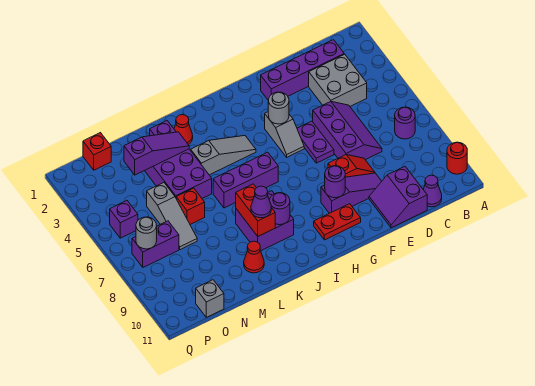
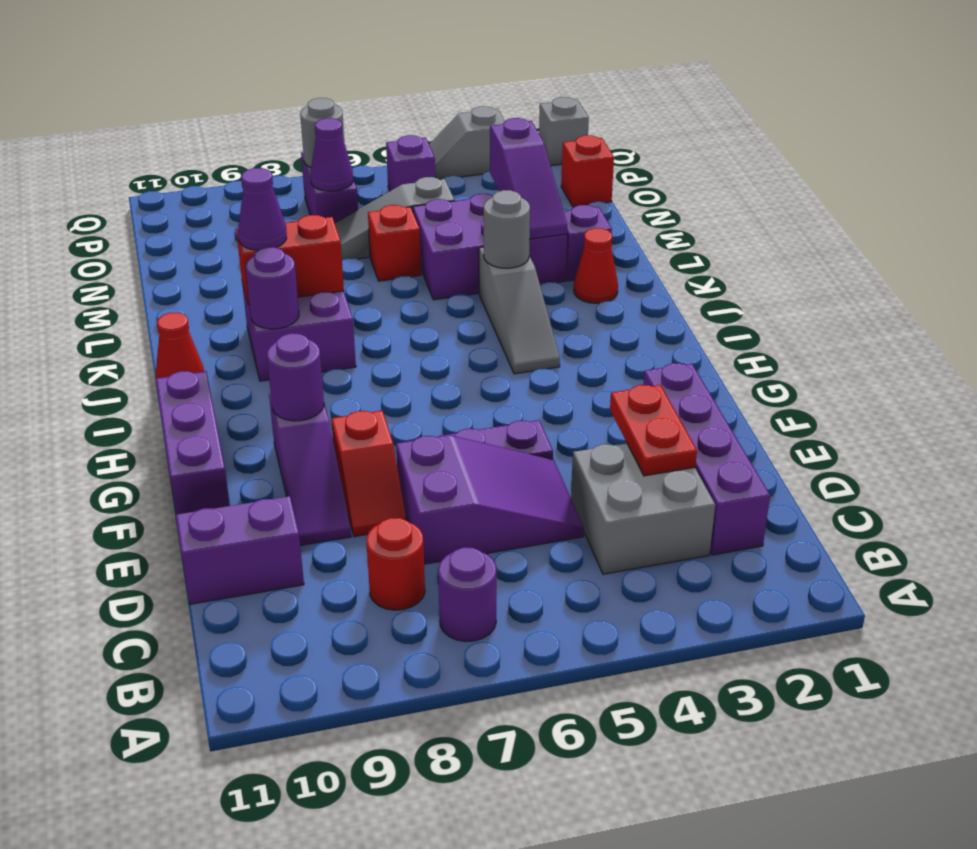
red round brick A10 level 1 -> red round brick C8 level 1
purple cone C11 level 1 -> purple cone O7 level 2
purple slope D5:E7 level 1 top E -> purple slope D5:E7 level 1 top 7
grey slope G4:G5 level 1 top 4 -> grey slope Q3:Q4 level 1 top 3
grey round brick G4 level 2 -> grey round brick K4 level 2
red plate G10:H10 level 1 -> red plate D3:E3 level 2
purple brick I6:K6 level 1 -> purple brick F11:H11 level 1
red cone L10 level 1 -> red cone J11 level 1
grey brick O11 level 1 -> grey brick Q1 level 1

